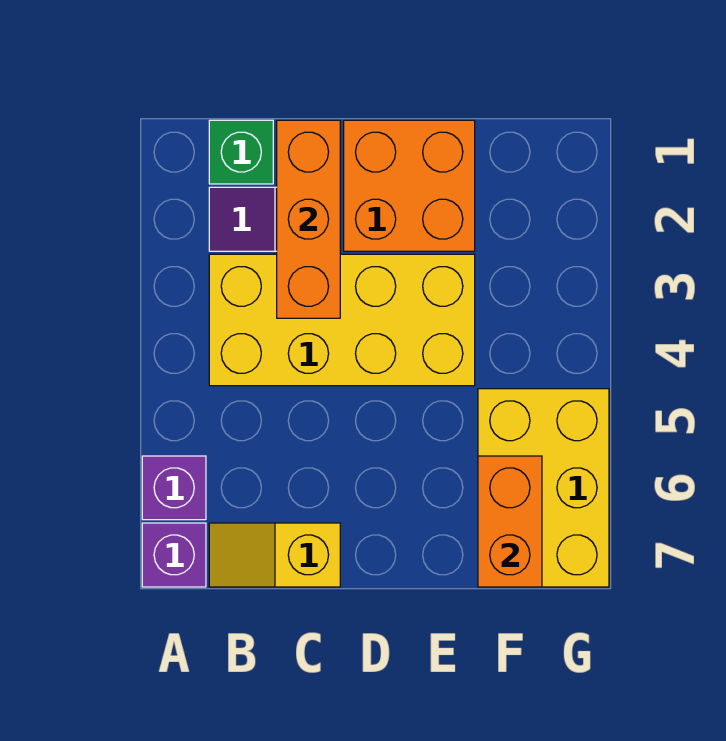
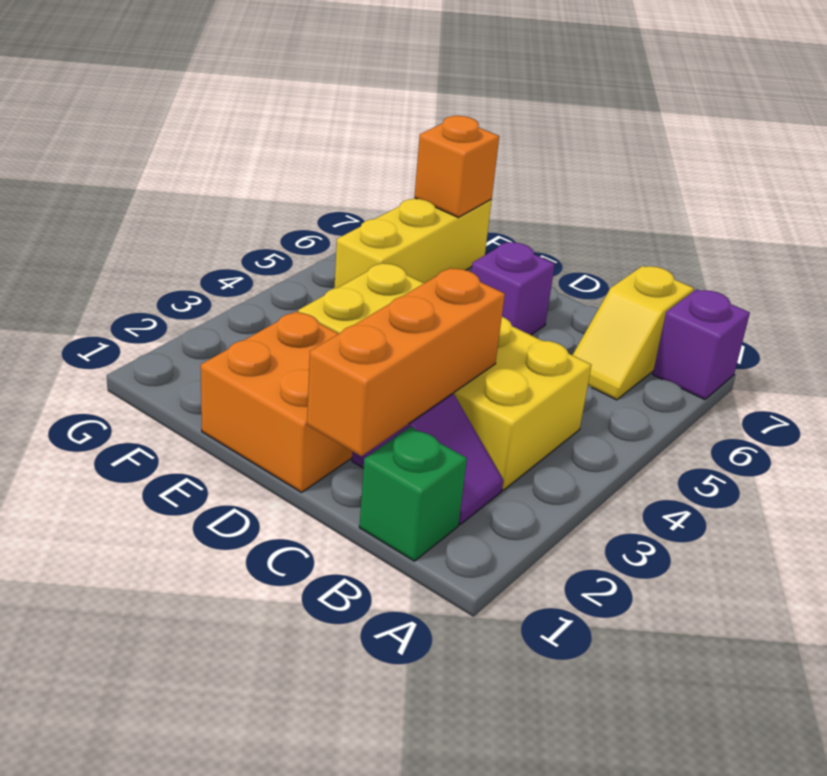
purple brick A6 level 1 -> purple brick D6 level 1
yellow slope B7:C7 level 1 top C -> yellow slope B6:B7 level 1 top 7
yellow brick F5:G7 level 1 -> yellow brick F5:F7 level 1
orange brick F6:F7 level 2 -> orange brick F7 level 2

